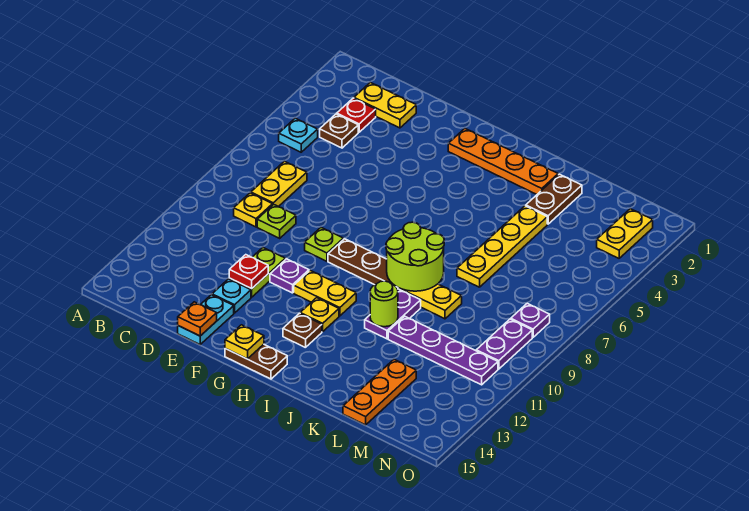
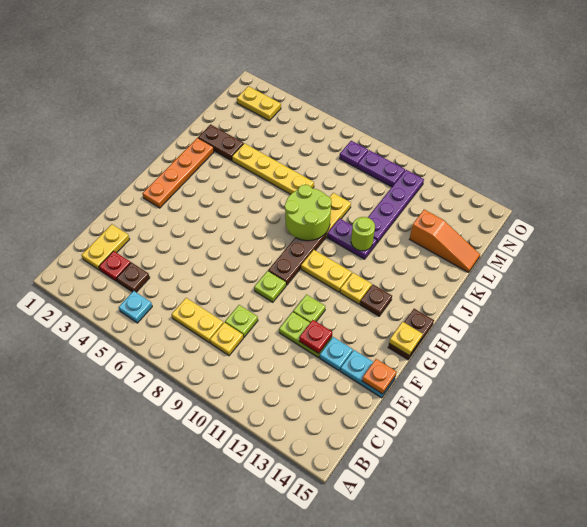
purple plate F11 level 1 -> lime plate F11 level 1
yellow plate G11:H11 level 1 -> yellow plate H10:H11 level 1
orange plate L13:L15 level 1 -> orange slope L13:L15 level 1 top 13

